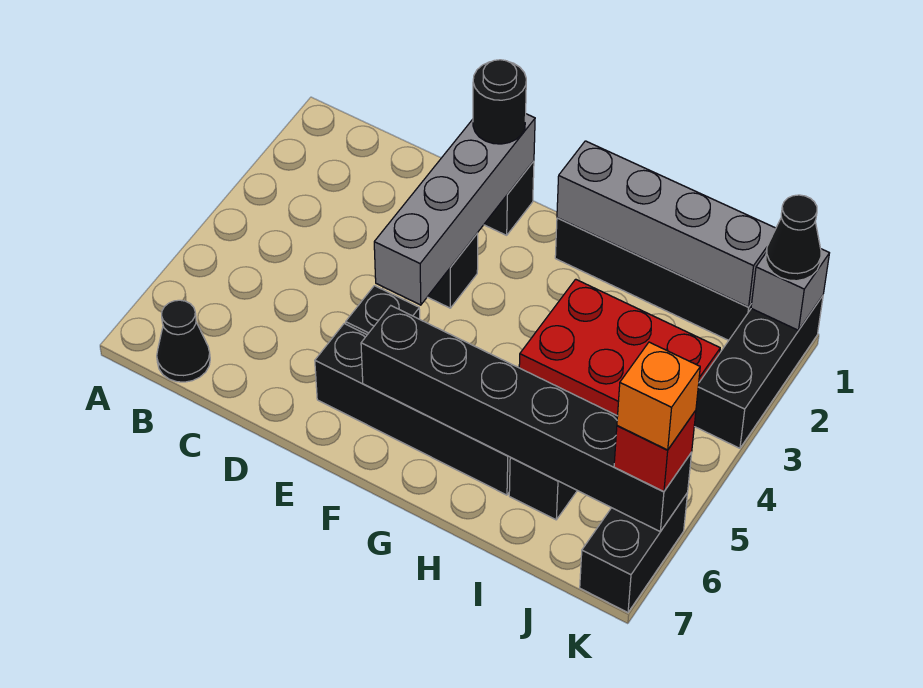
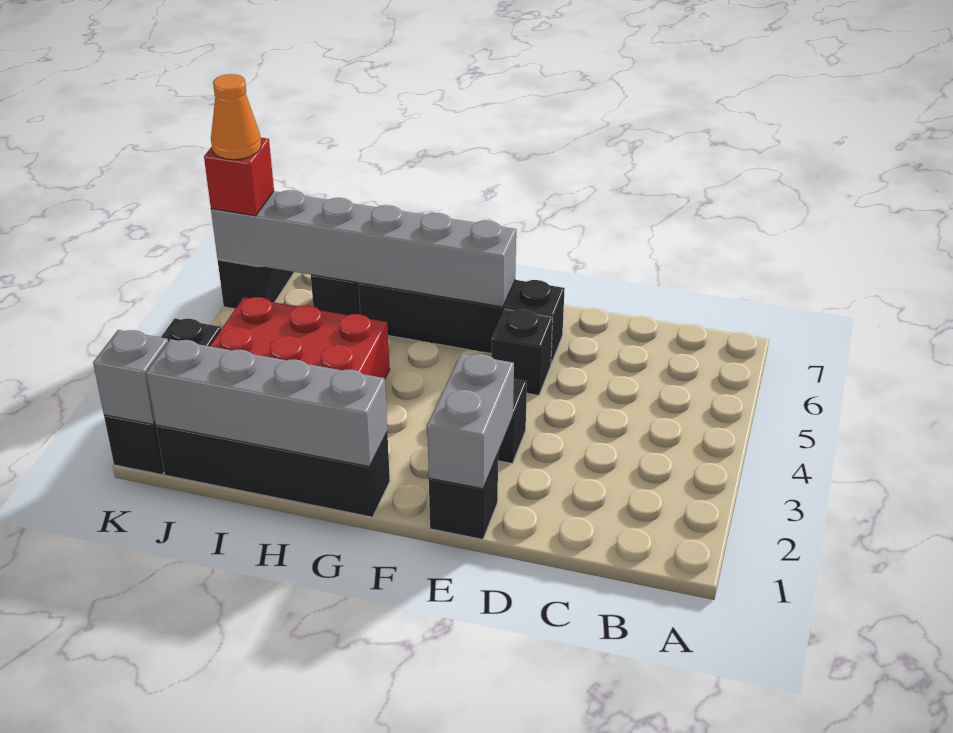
black cone B7 level 1 -> none
grey brick E1:E4 level 2 -> grey brick E1:E2 level 2
black round brick E1 level 3 -> none
black brick F6:K6 level 2 -> grey brick F6:K6 level 2
black cone K1 level 3 -> none
orange brick K6 level 4 -> orange cone K6 level 4

